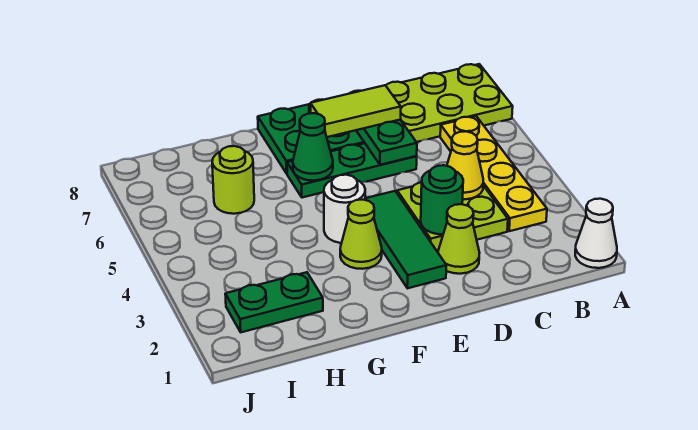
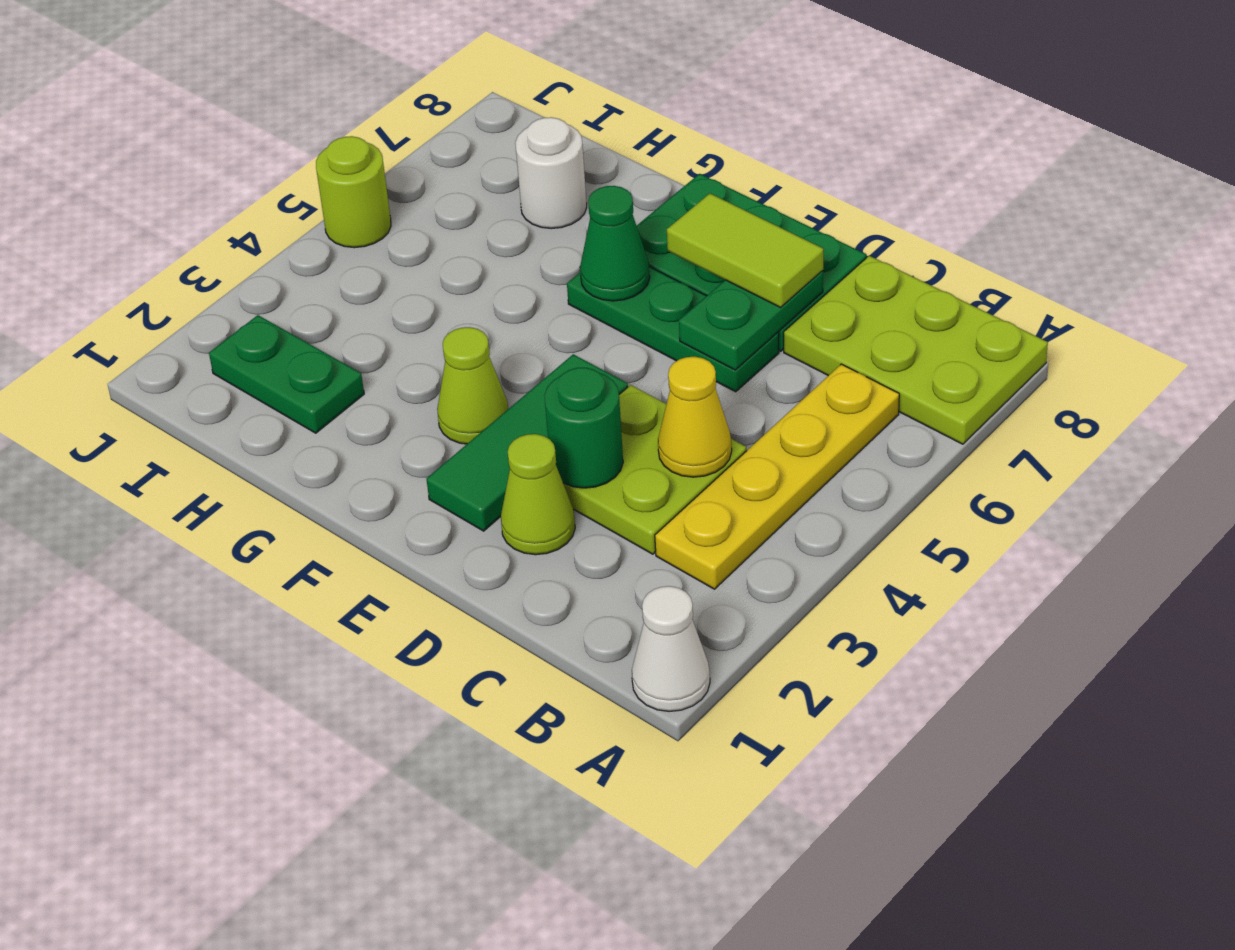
white round brick F4 level 1 -> white round brick H7 level 1
lime round brick H6 level 1 -> lime round brick J5 level 1

